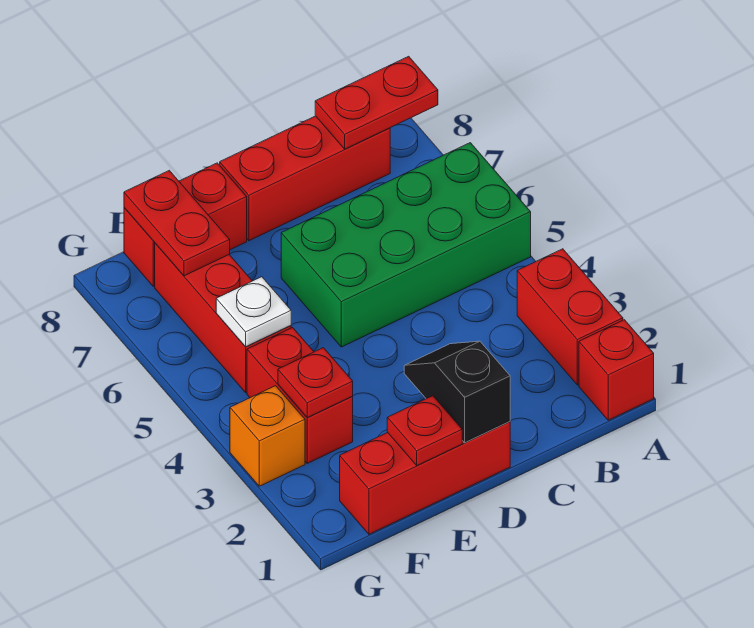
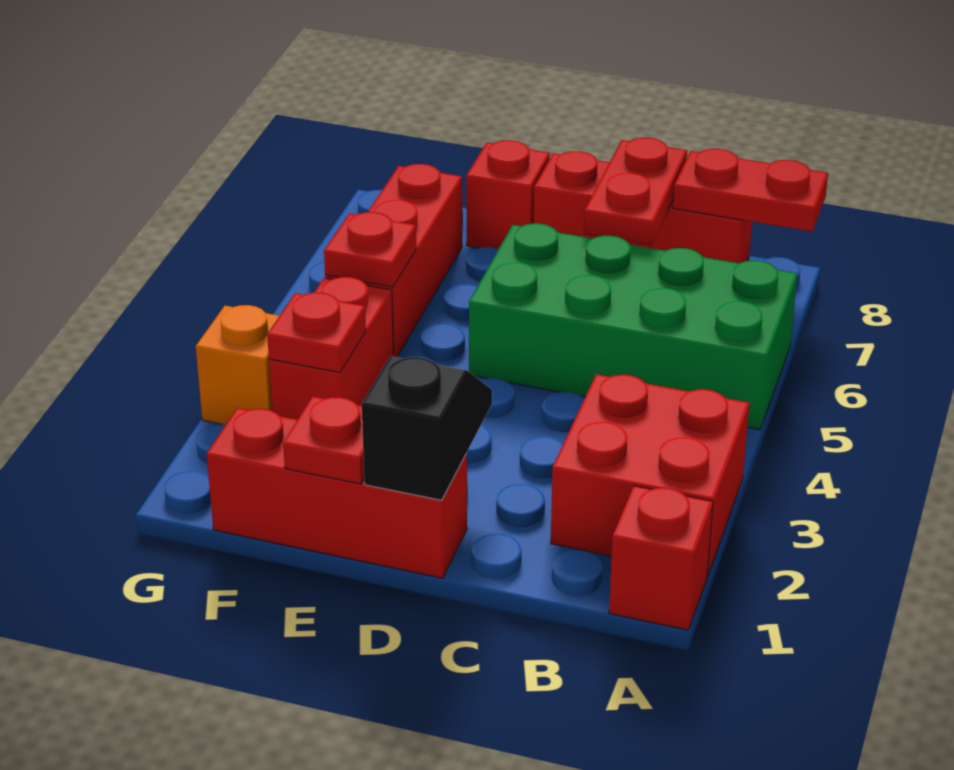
red brick A2:A3 level 1 -> red brick A2:B3 level 1
red brick E8:F8 level 1 -> red brick E8 level 1
white plate F5 level 2 -> red plate F5 level 2
red plate F7:F8 level 2 -> red plate C7:C8 level 2

